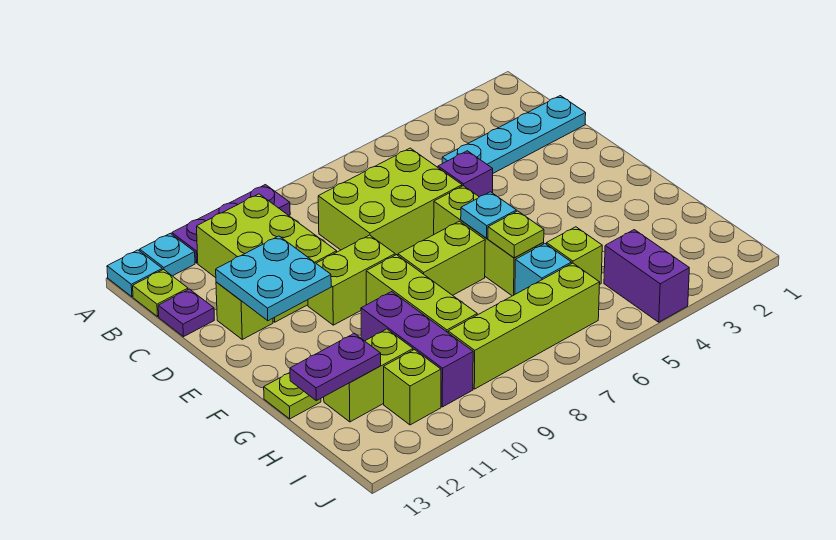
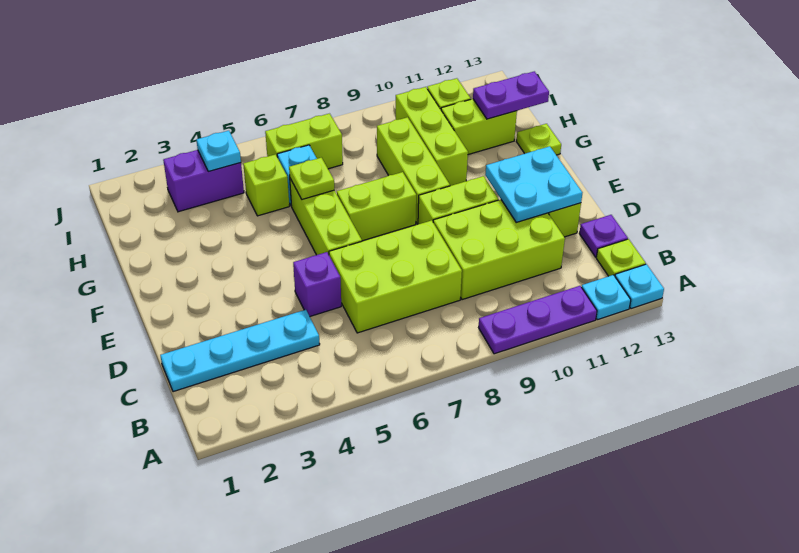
lime brick B10:D11 level 1 -> lime brick C9:D11 level 1
cyan plate F6 level 2 -> cyan plate I4 level 2
purple brick G10:I10 level 1 -> lime brick G10:I10 level 1
purple brick I4:J4 level 1 -> purple brick I3:I4 level 1
lime brick I6:I9 level 1 -> lime brick I6:I7 level 1

